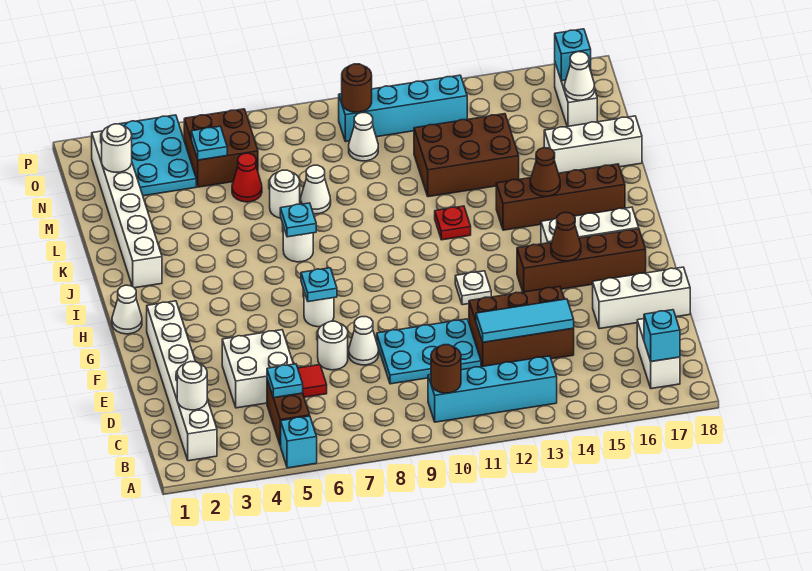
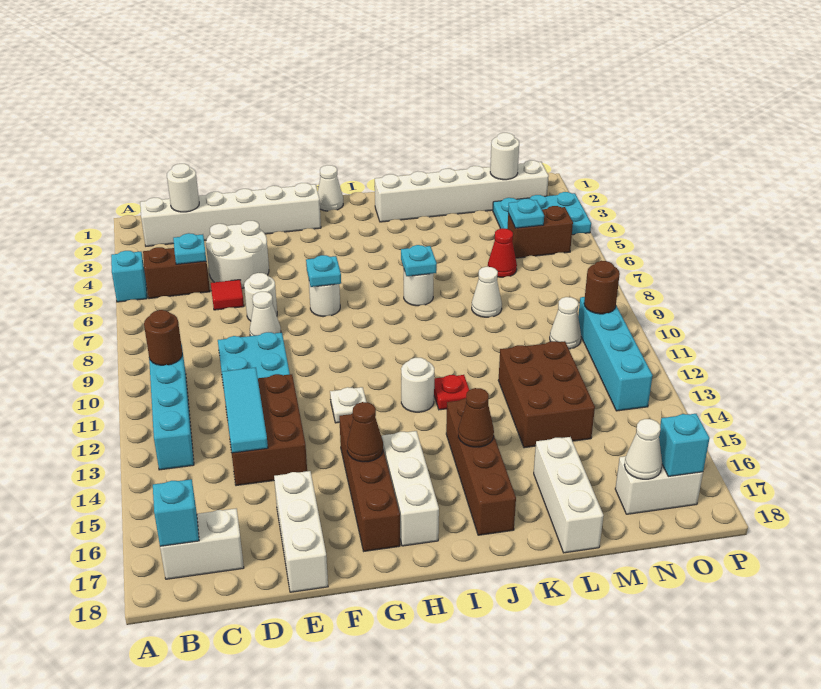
white brick D4:E5 level 1 -> white round brick D4:E5 level 1
white round brick L7 level 1 -> white round brick I12 level 1
brown brick N5:O6 level 1 -> brown brick N5:O5 level 1

